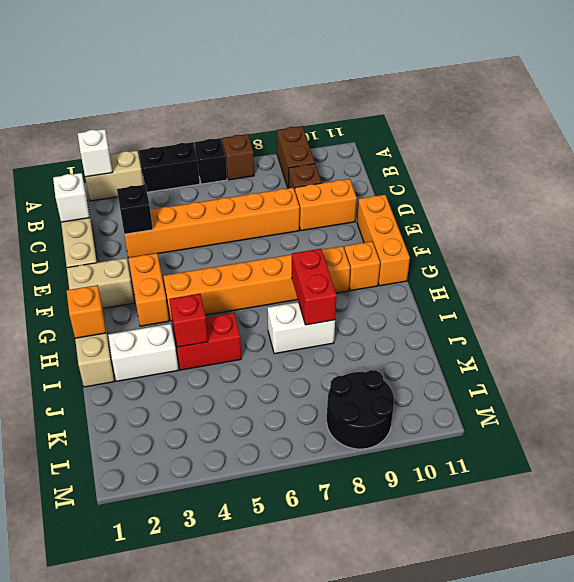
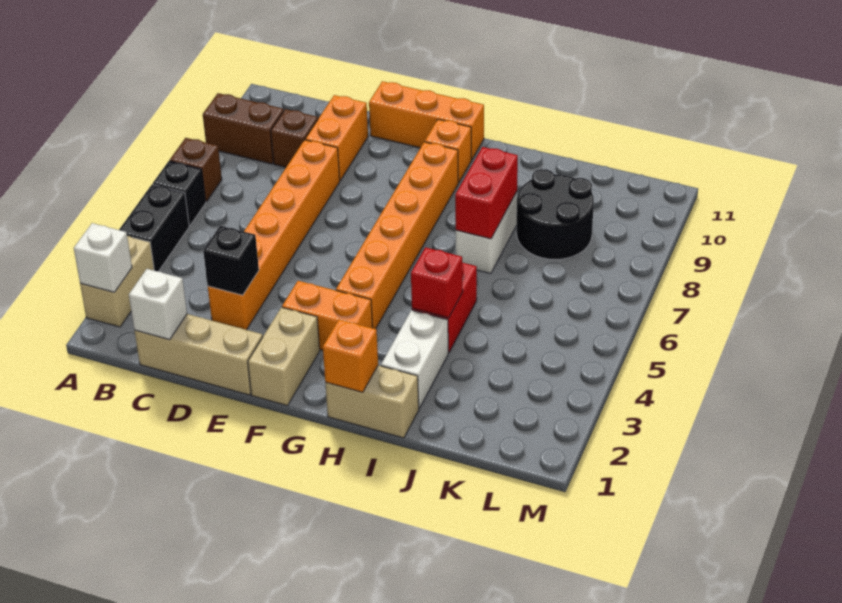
red brick H8:I8 level 2 -> red brick I7:I8 level 2
black round brick L8:M9 level 1 -> black round brick J8:K9 level 1

